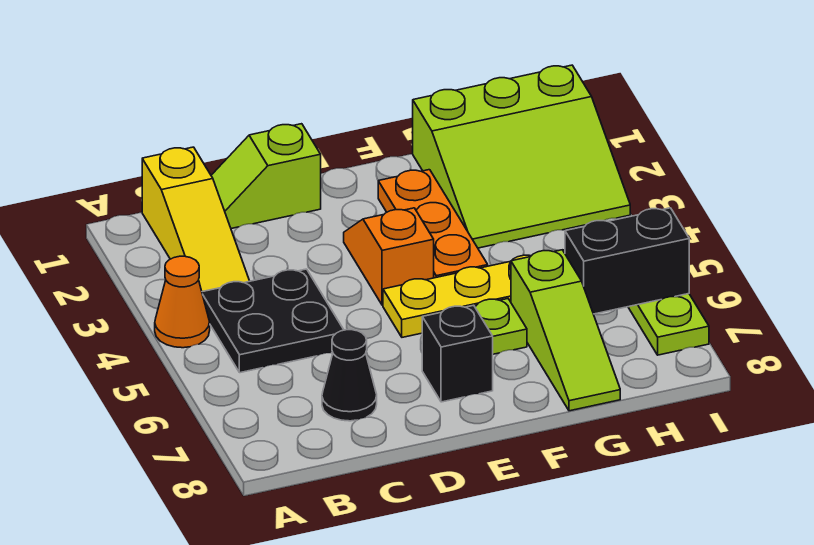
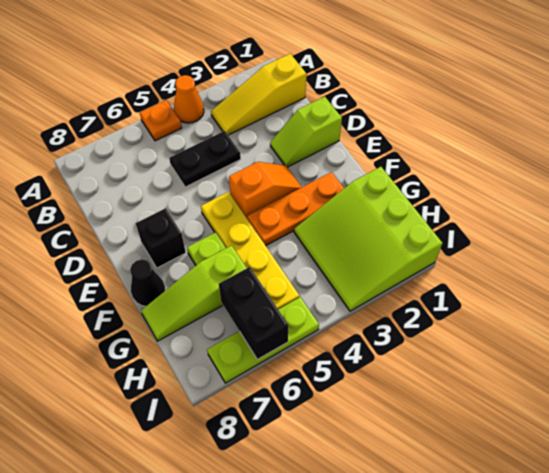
none -> orange plate A5 level 1
black plate B4:C5 level 1 -> black plate C4:C5 level 1
lime slope C1:D1 level 1 top D -> lime slope D1:D2 level 1 top 1
black cone C7 level 1 -> black cone F8 level 1

